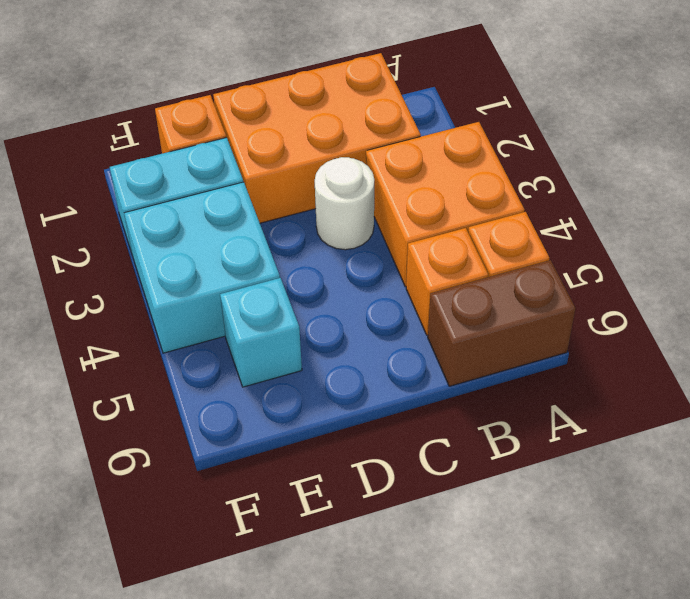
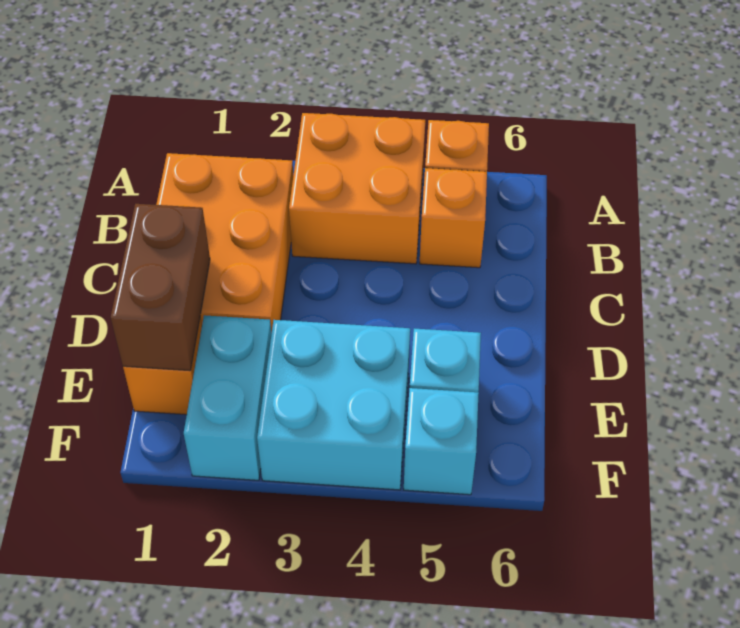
brown brick A6:B6 level 1 -> brown brick D1:E1 level 2
white round brick C3 level 1 -> none
none -> cyan brick F5 level 1

